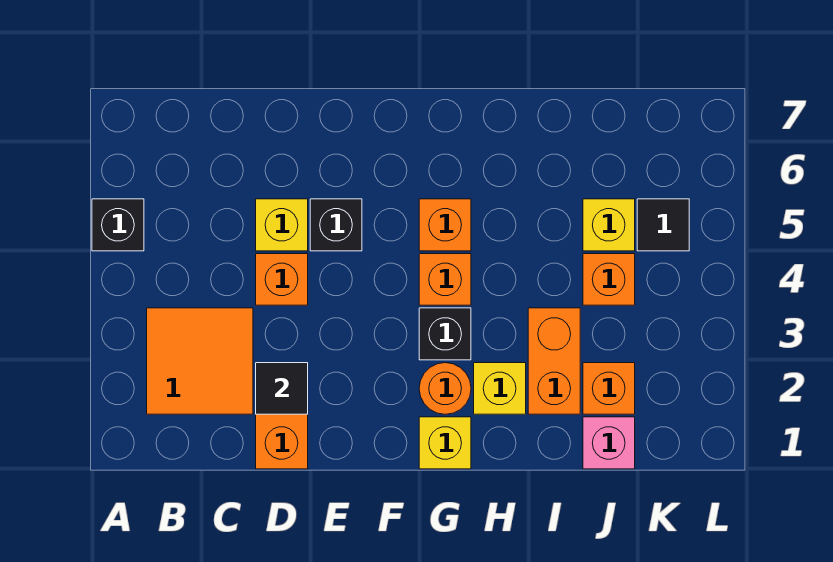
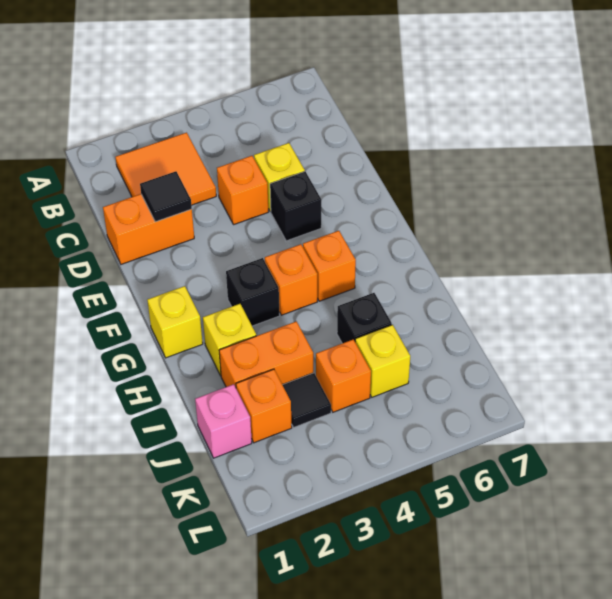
black brick A5 level 1 -> black brick I5 level 1
orange round brick G2 level 1 -> none
black tile K5 level 1 -> black tile J3 level 1

